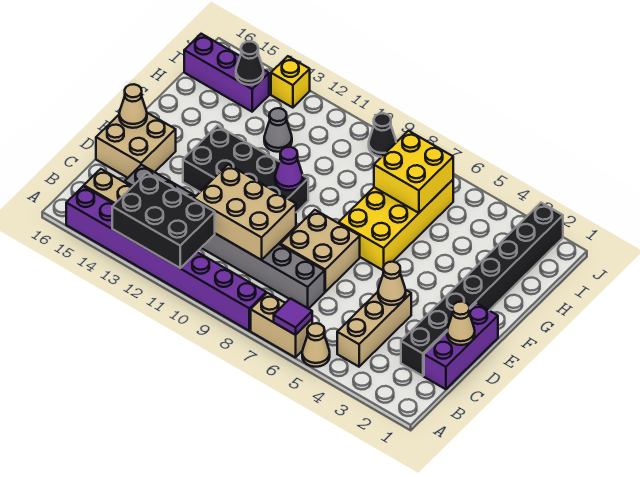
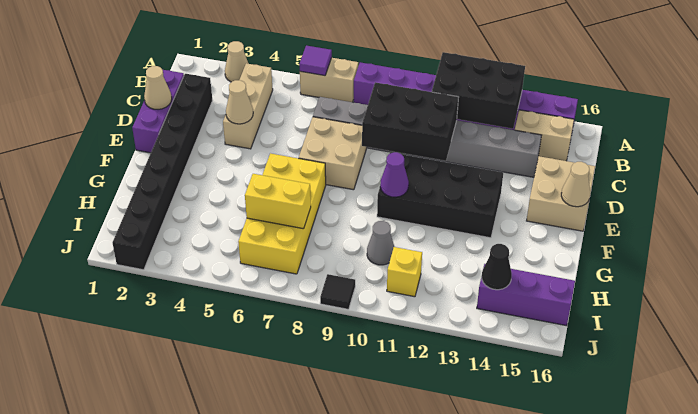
tan cone A5 level 1 -> tan cone A3 level 1
tan brick C9:D11 level 2 -> black brick C9:D11 level 2
yellow brick H6:I7 level 2 -> yellow brick H6:H7 level 2
grey cone H12 level 1 -> grey cone H10 level 1
black cone J9 level 1 -> black tile J9 level 1
yellow brick J13 level 1 -> yellow brick I11 level 1

